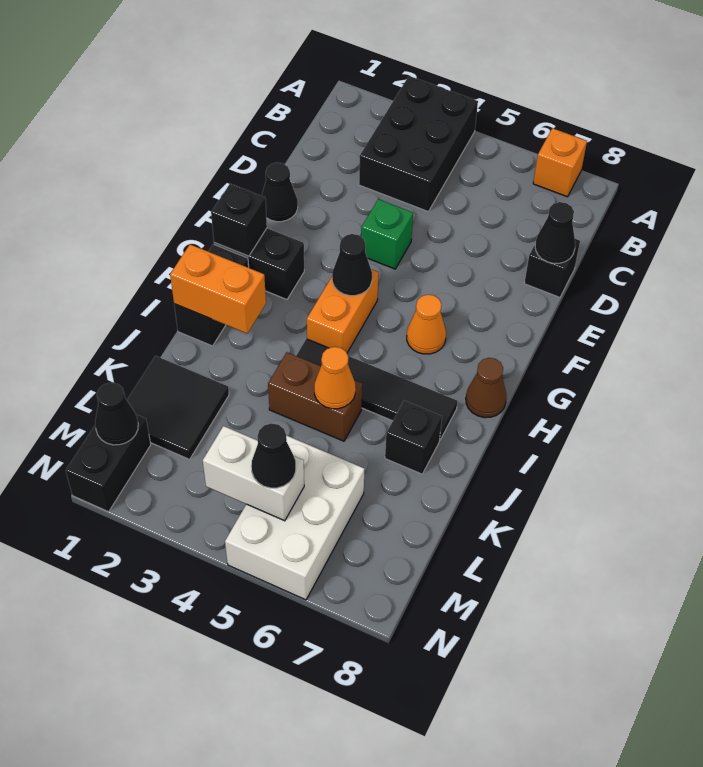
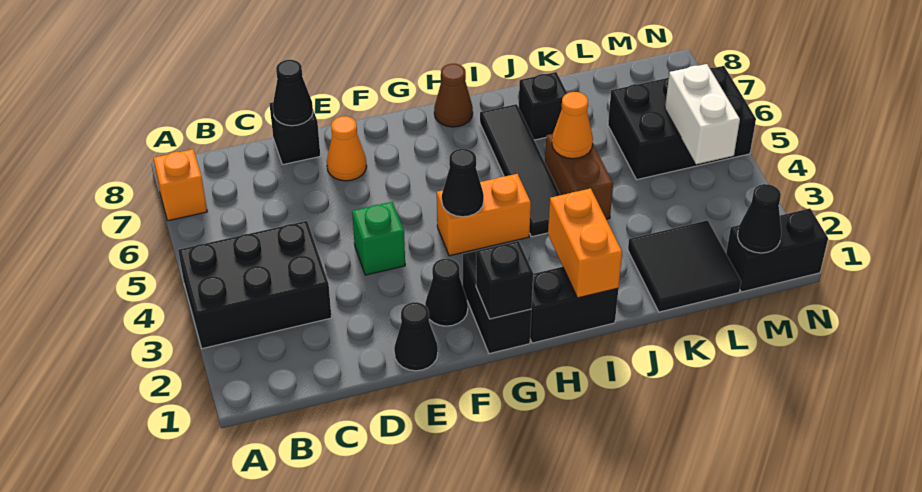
orange cone G6 level 1 -> orange cone E7 level 1
white brick L5:N6 level 1 -> black brick L5:N6 level 1
black cone M5 level 3 -> black cone F2 level 1

